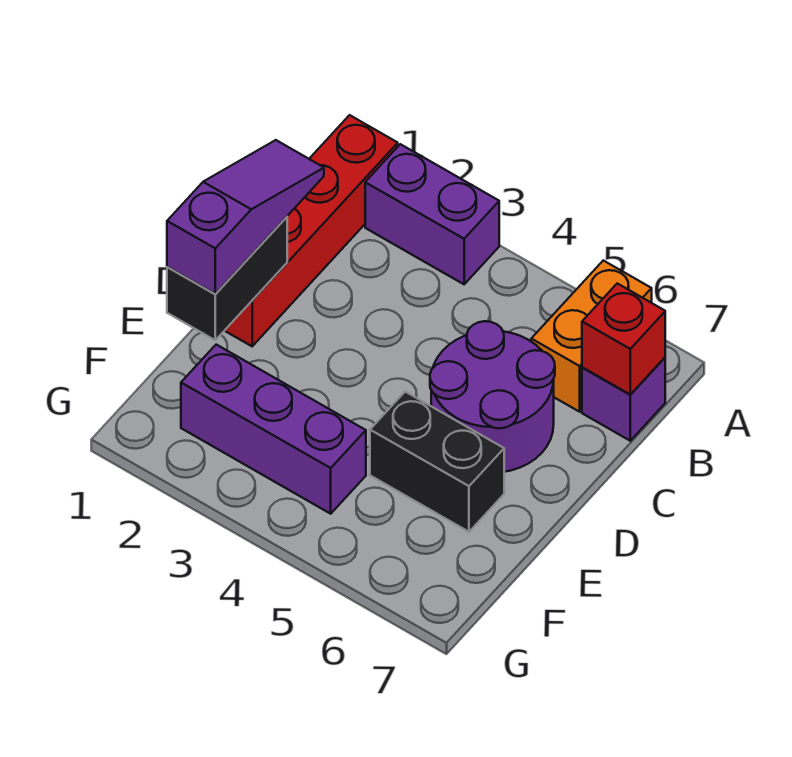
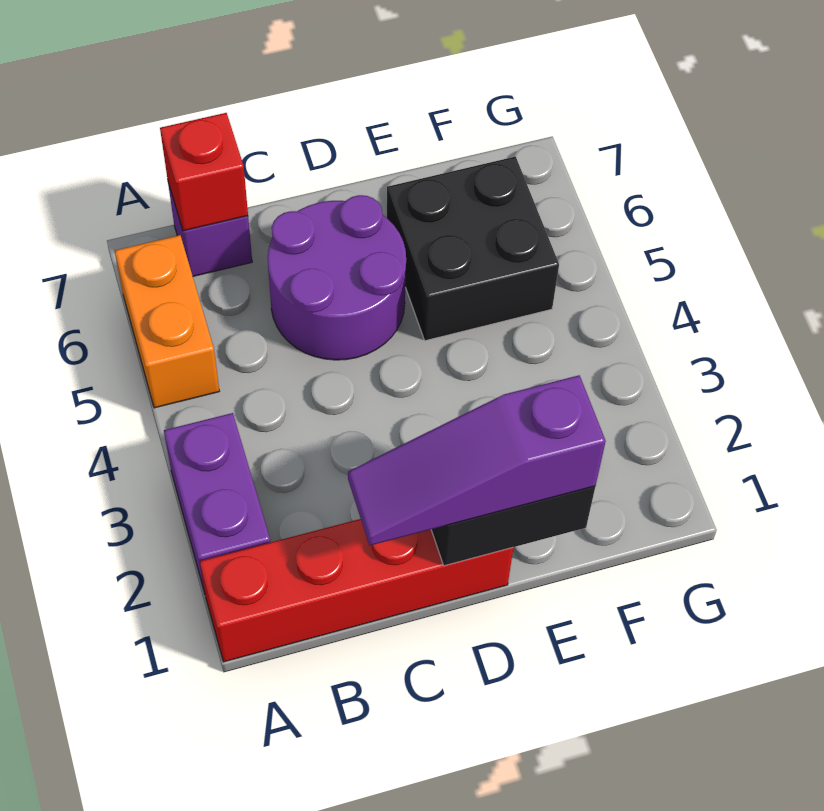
orange brick A6:B6 level 1 -> orange brick A5:A6 level 1
black brick E5:E6 level 1 -> black brick E5:F6 level 1
purple brick F2:F4 level 1 -> none

